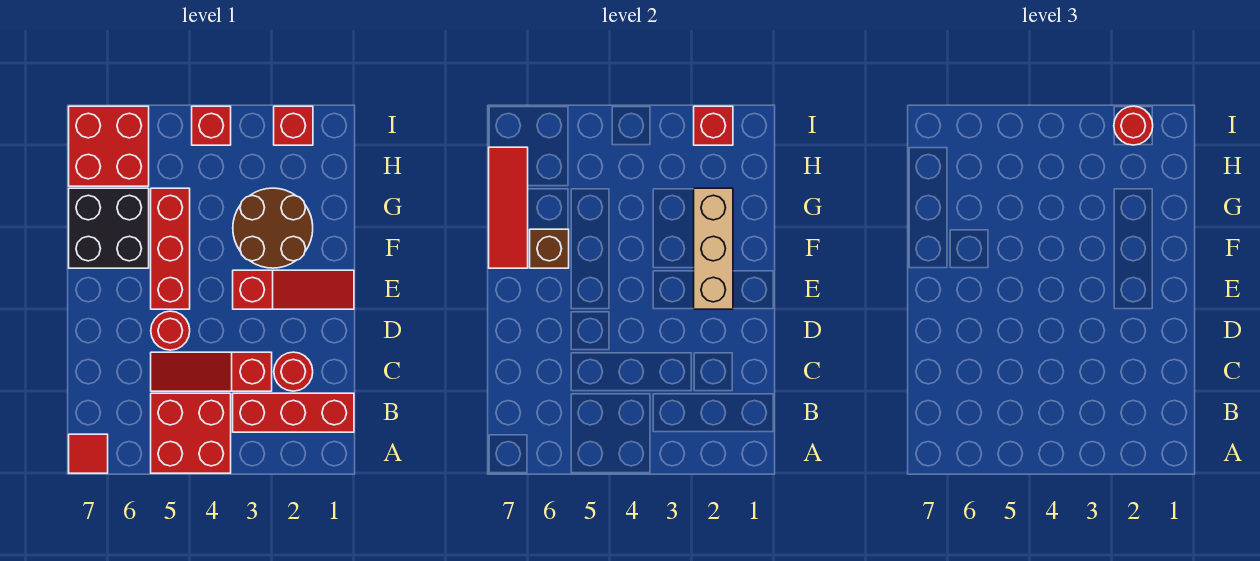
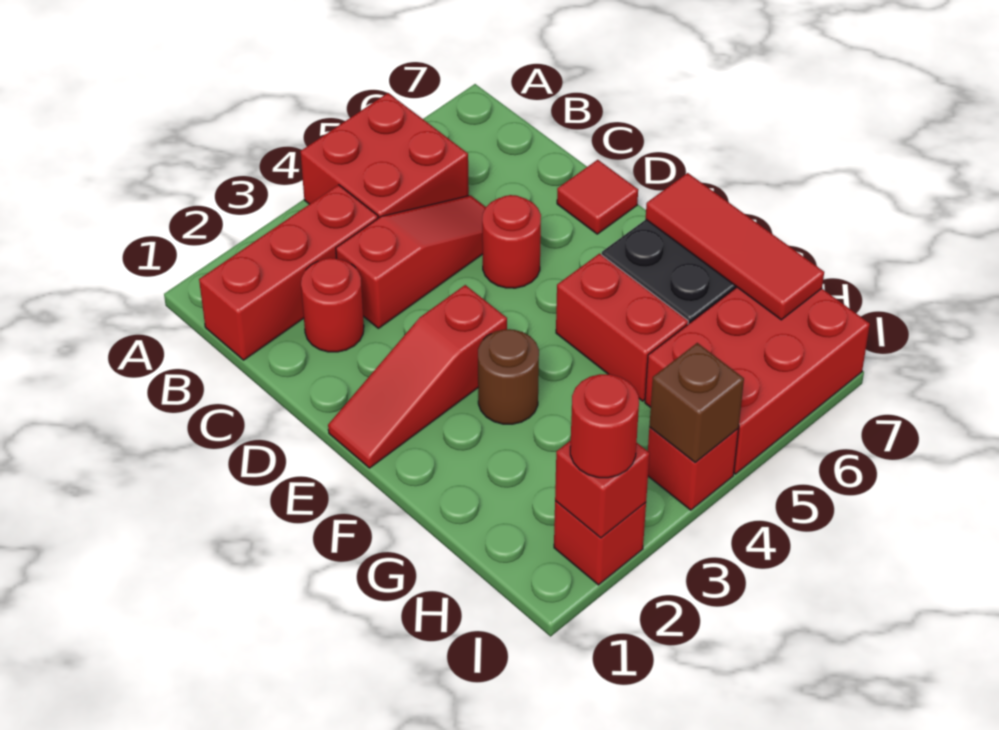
red tile A7 level 1 -> red tile D7 level 1
tan brick E2:G2 level 2 -> none
red brick E5:G5 level 1 -> red brick F5:G5 level 1
brown round brick F2:G3 level 1 -> brown round brick F3 level 1
brown brick F6 level 2 -> brown brick I4 level 2
red brick H6:I7 level 1 -> red brick H5:I7 level 1

